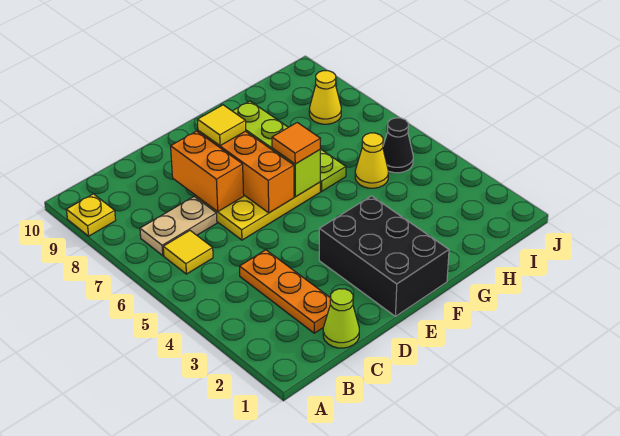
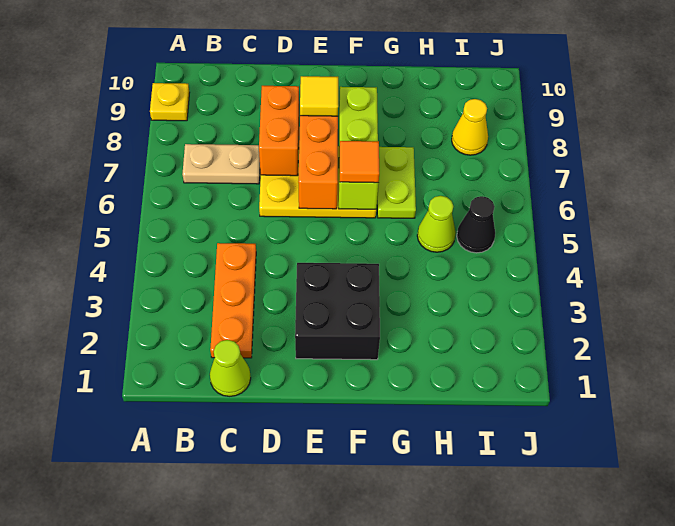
yellow tile B6 level 1 -> none
black brick E1:F3 level 1 -> black brick E2:F3 level 1
yellow cone H5 level 1 -> lime cone H5 level 1

